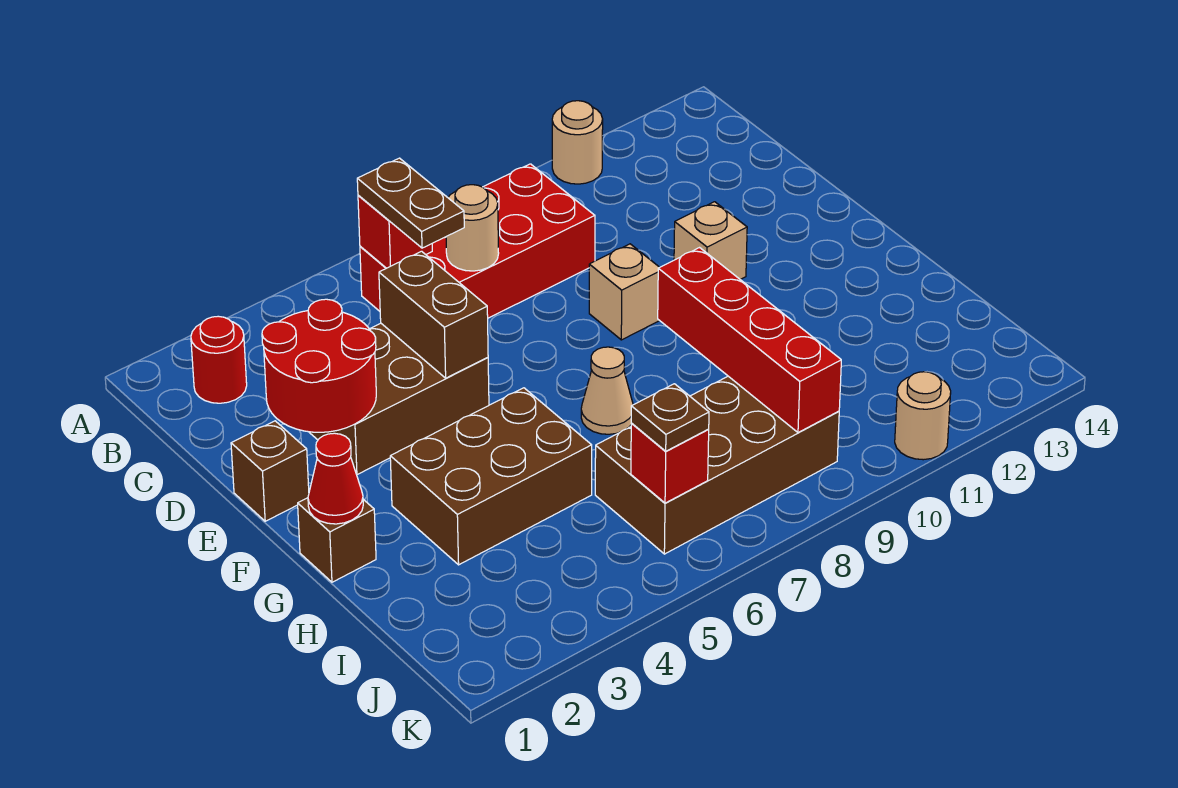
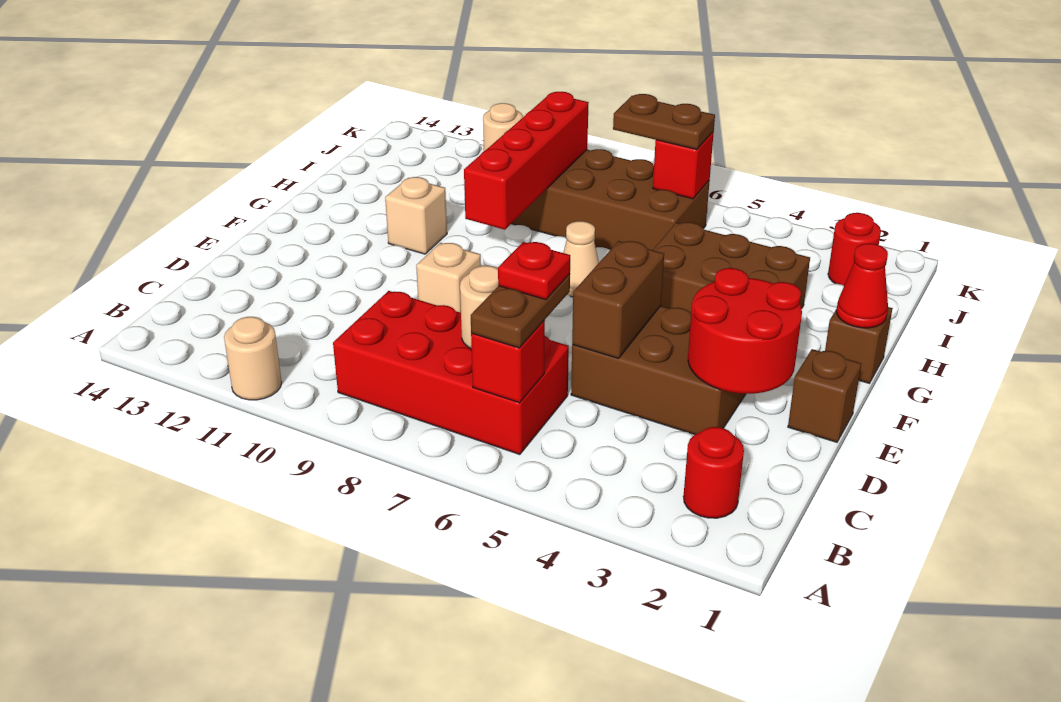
none -> red plate C6 level 4
tan brick E11 level 1 -> tan brick G11 level 1
none -> red round brick J2 level 1
brown plate J6 level 3 -> brown plate J6:J7 level 3

